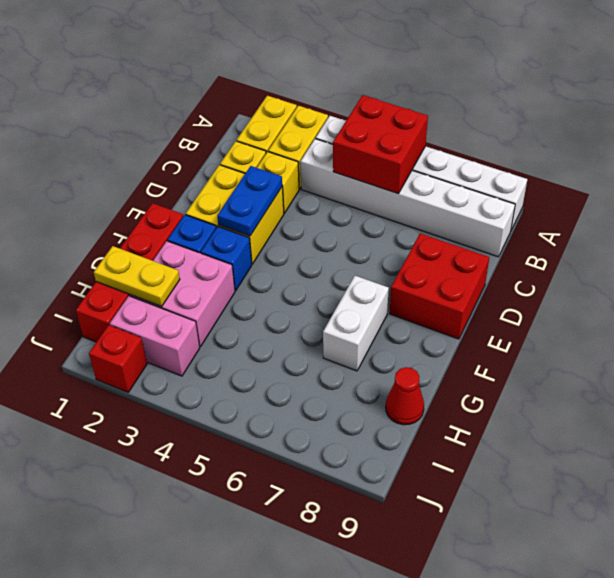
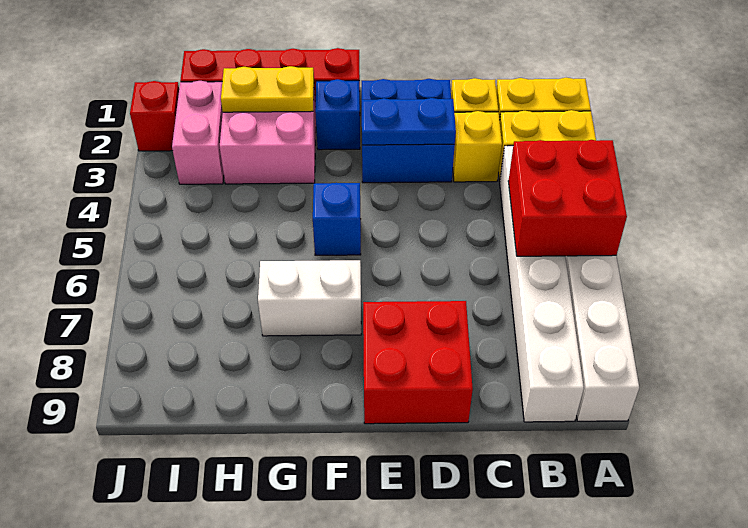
yellow brick D2:E3 level 1 -> blue brick D2:E3 level 1
blue brick F3 level 1 -> blue brick F5 level 1
yellow plate H1:H2 level 2 -> yellow plate G2:H2 level 2
red cone H9 level 1 -> none

